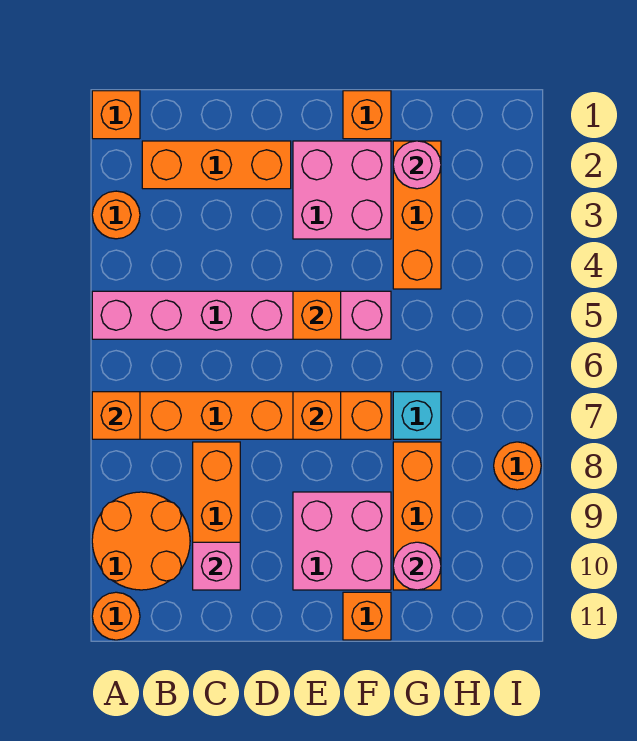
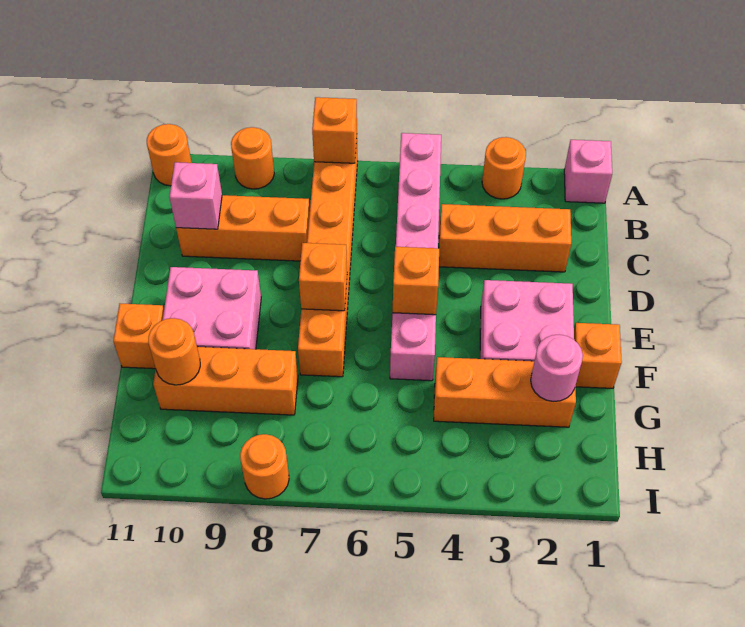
orange brick A1 level 1 -> pink brick A1 level 1
orange round brick A9:B10 level 1 -> orange round brick A9 level 1
orange brick B2:D2 level 1 -> orange brick C2:C4 level 1
cyan brick G7 level 1 -> none
pink round brick G10 level 2 -> orange round brick G10 level 2

